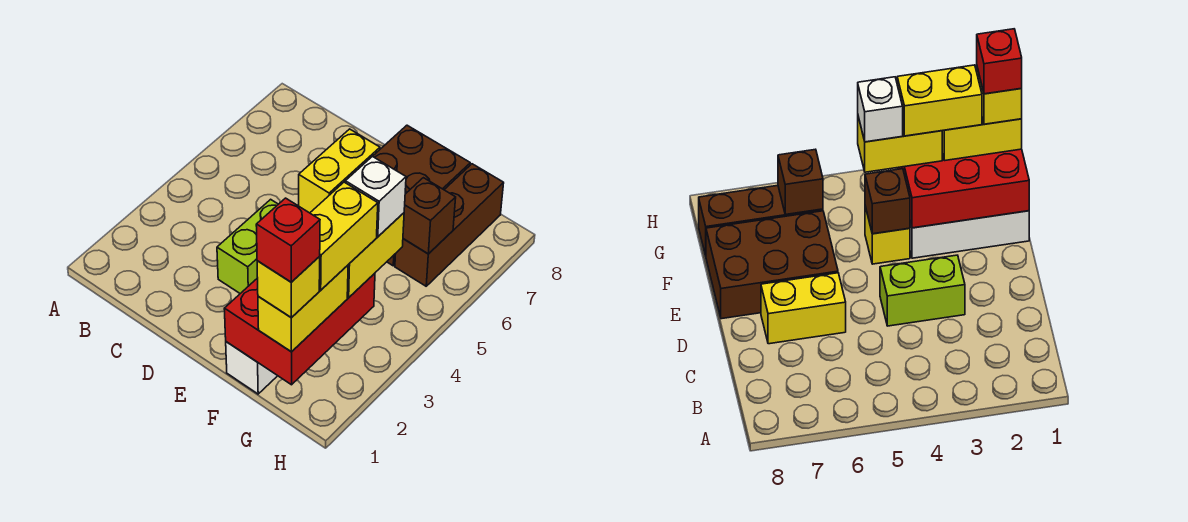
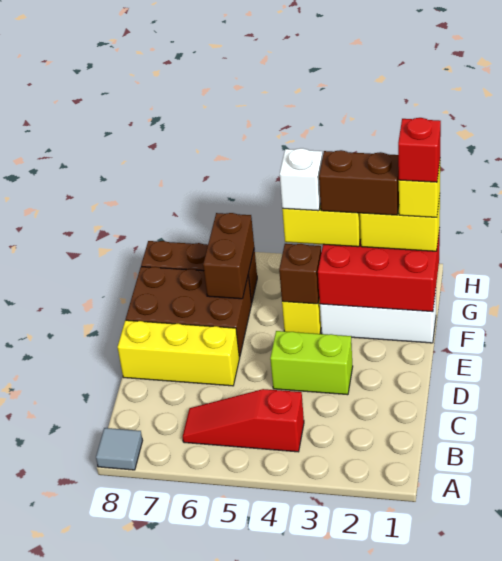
none -> grey tile A8 level 1
none -> red slope B4:B6 level 1 top 4
yellow brick D6:D7 level 1 -> yellow brick D6:D8 level 1
yellow brick G2:G3 level 4 -> brown brick G2:G3 level 4
brown brick G6 level 2 -> brown brick F6:G6 level 2

